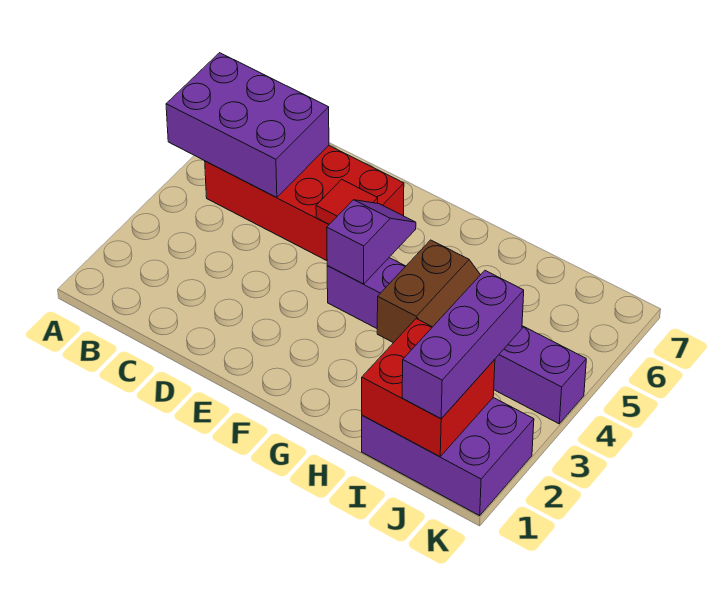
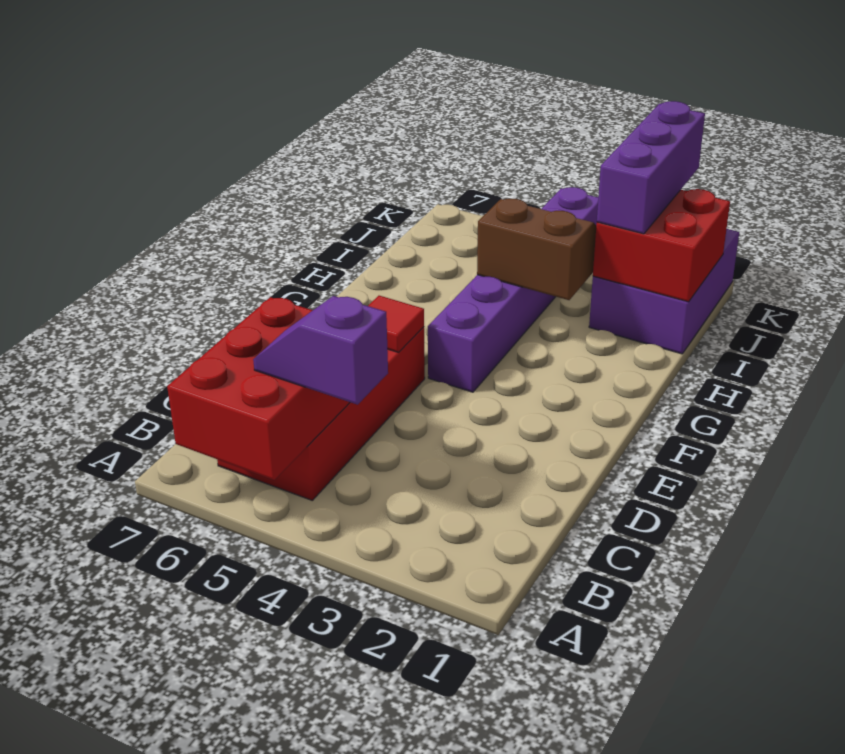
purple brick A5:C6 level 2 -> red brick A5:C6 level 2
purple slope F4:F5 level 2 top 4 -> purple slope B4:B5 level 3 top 4
purple brick J1:J3 level 3 -> purple brick I2:K2 level 3

